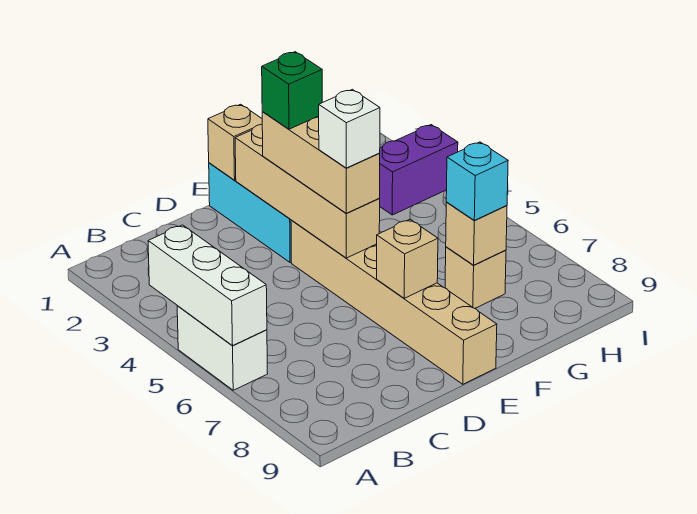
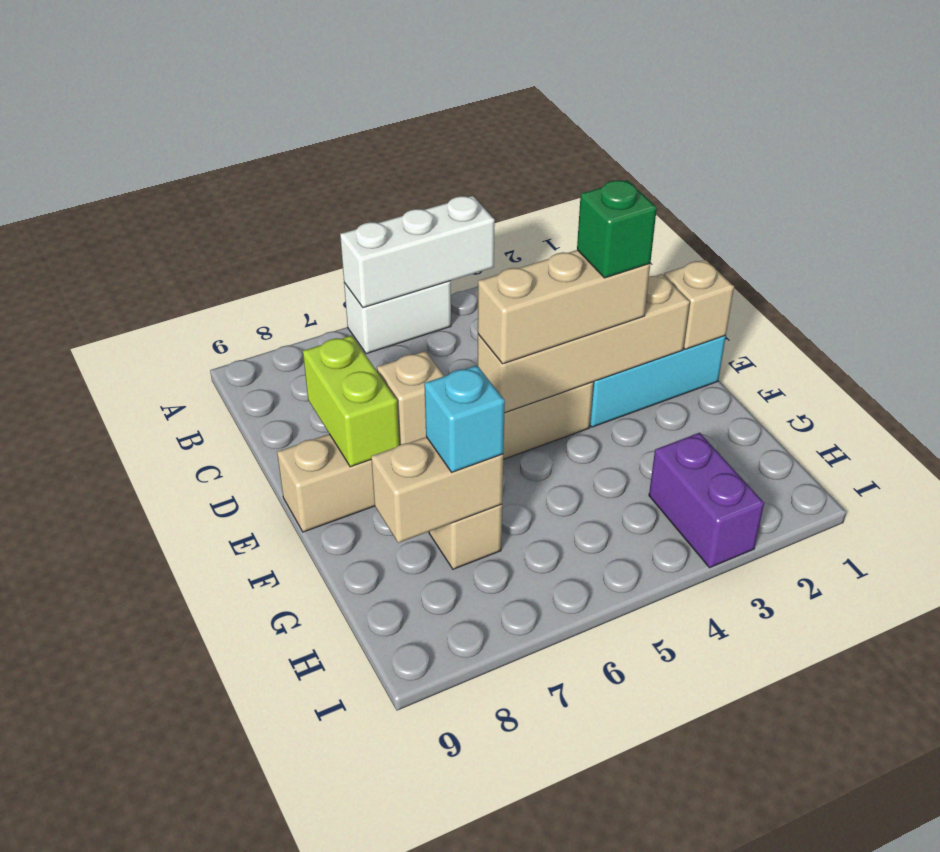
none -> lime brick D8:E8 level 2
white brick E5 level 4 -> none
tan brick G7 level 2 -> tan brick G7:G8 level 2

